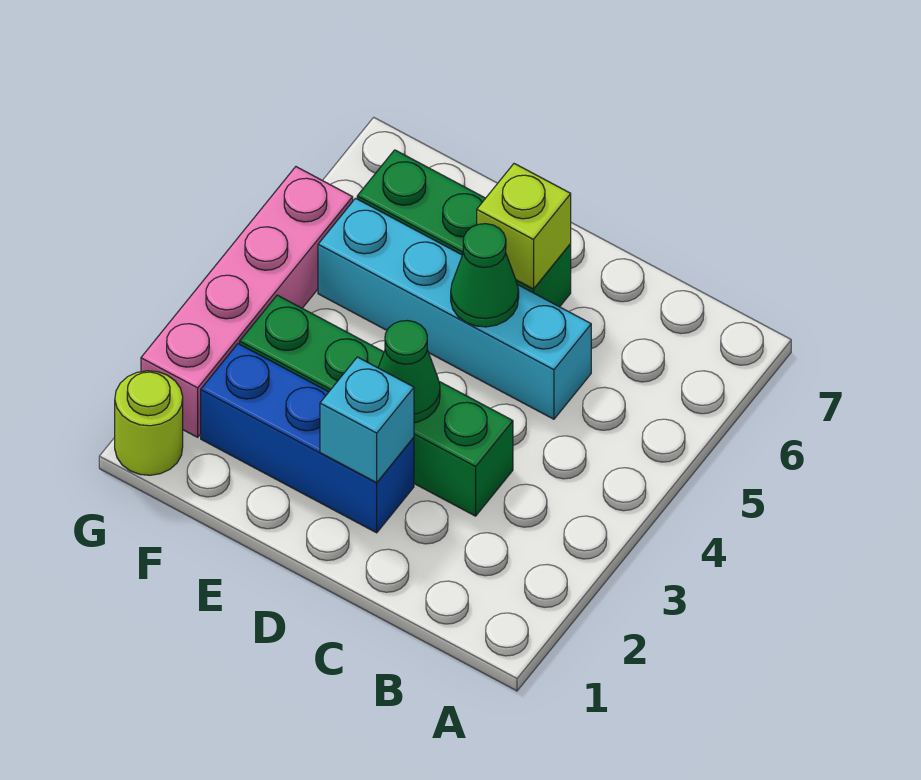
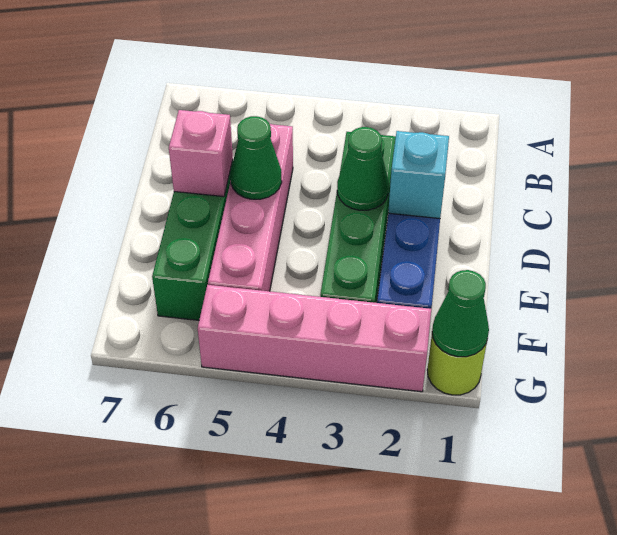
cyan brick C5:F5 level 1 -> pink brick C5:F5 level 1
lime brick D6 level 2 -> pink brick D6 level 2
none -> green cone G1 level 2

